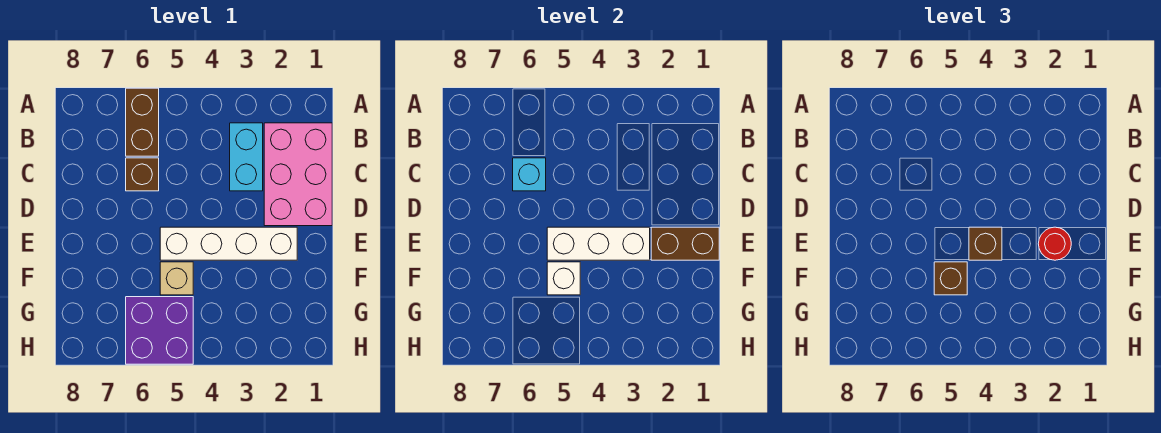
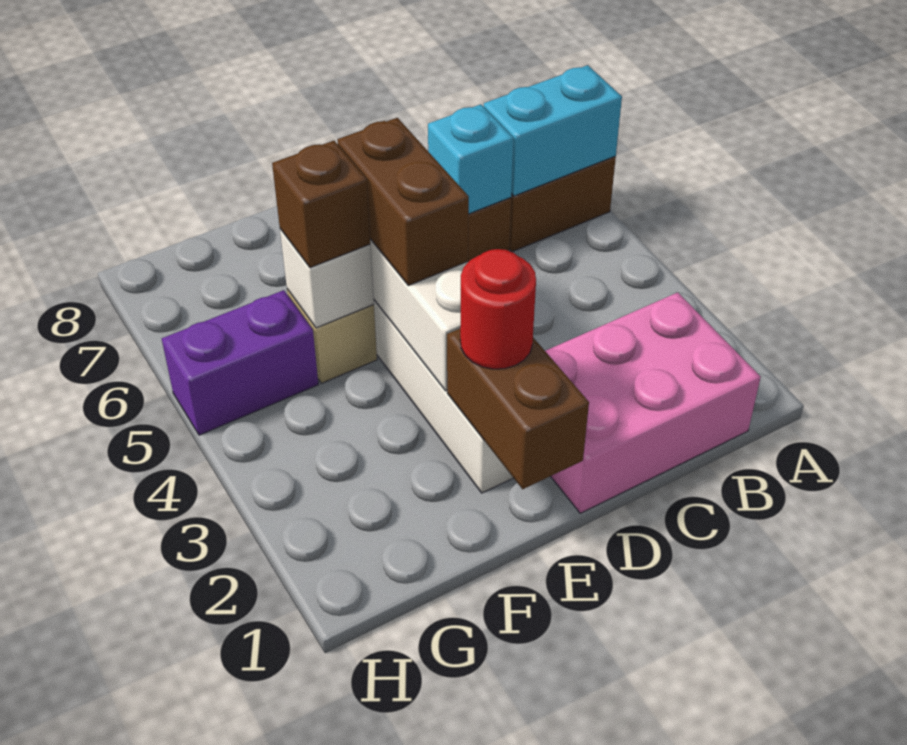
cyan brick B3:C3 level 1 -> cyan brick A6:B6 level 2
brown brick E4 level 3 -> brown brick E4:E5 level 3
purple brick G5:H6 level 1 -> purple brick G5:H5 level 1

